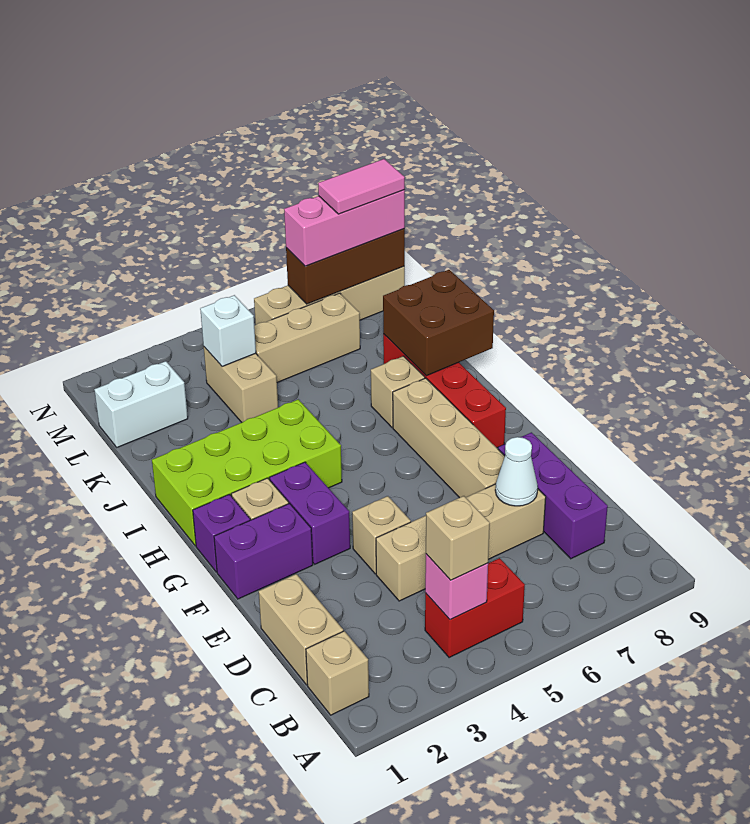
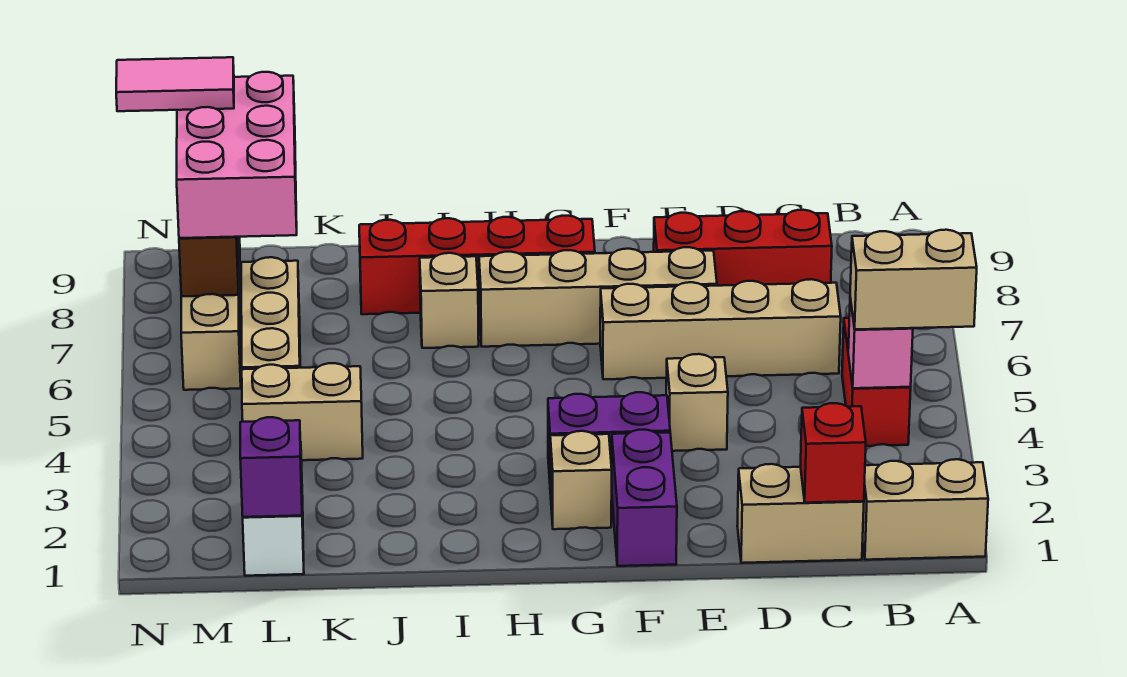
tan brick B1 level 1 -> tan brick A1:B1 level 1
tan brick B4 level 3 -> tan brick A4:B4 level 3
none -> red brick C1 level 2
purple brick C8:E8 level 1 -> red brick C8:E8 level 1
tan brick D4:D7 level 1 -> tan brick C6:F6 level 1
white cone D7 level 2 -> none
purple brick G1 level 1 -> purple brick L1 level 2
lime brick H1:I4 level 1 -> none
brown brick I8:J9 level 2 -> none
white brick L4 level 2 -> none
pink brick M7:M9 level 3 -> pink brick L7:M9 level 3
pink tile M8:M9 level 4 -> pink tile M9:N9 level 4

